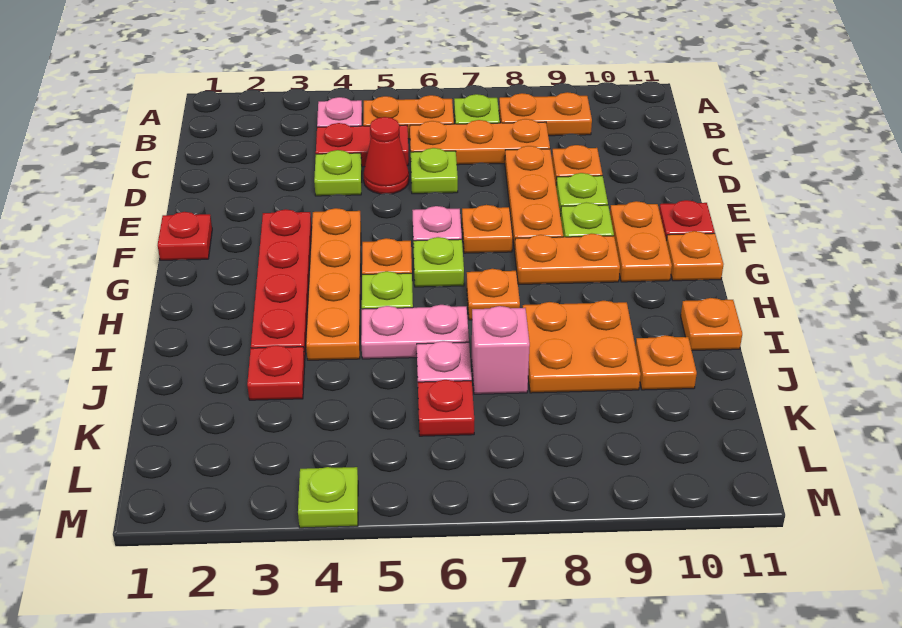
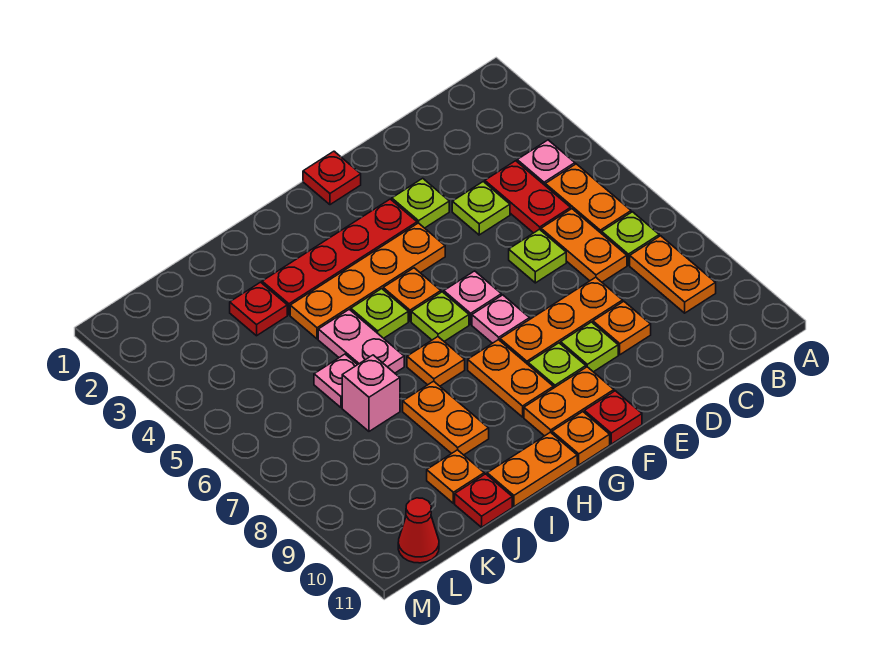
orange plate C6:C8 level 1 -> orange plate C6:C7 level 1
red cone D5 level 1 -> red cone L11 level 1
orange plate F7 level 1 -> pink plate F7 level 1
orange plate I8:J9 level 1 -> orange plate I8:I9 level 1
orange plate I11 level 1 -> orange plate H11:I11 level 1
red plate K6 level 1 -> red plate J11 level 1
lime plate M4 level 1 -> lime plate E3 level 1

